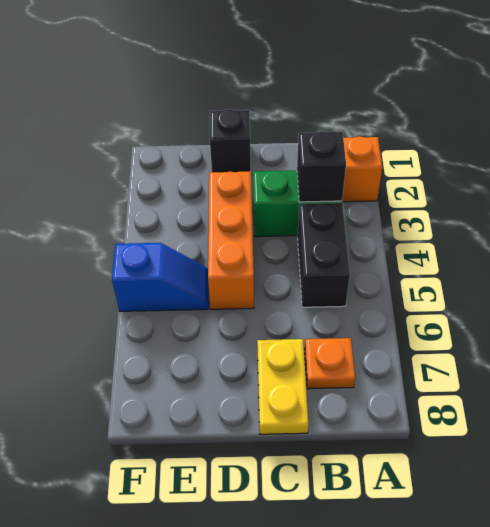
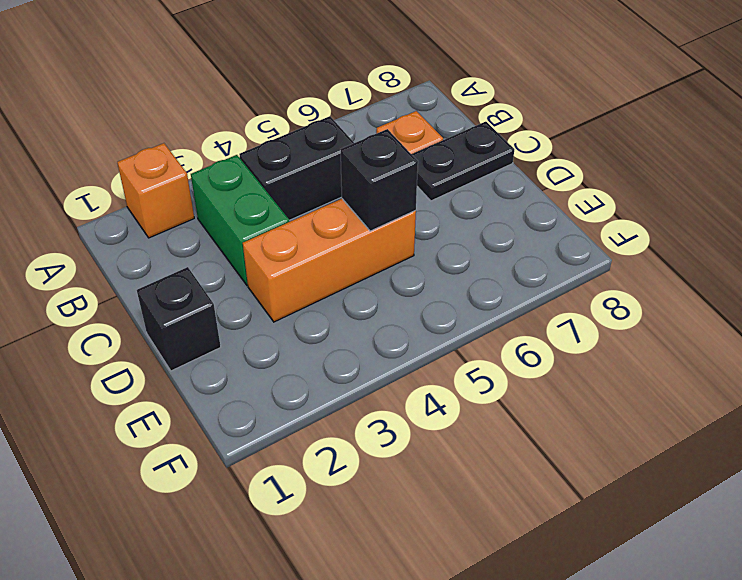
black brick B3 level 2 -> black brick D5 level 2
yellow plate C7:C8 level 1 -> black plate C7:C8 level 1
blue slope E5:F5 level 1 top F -> none

